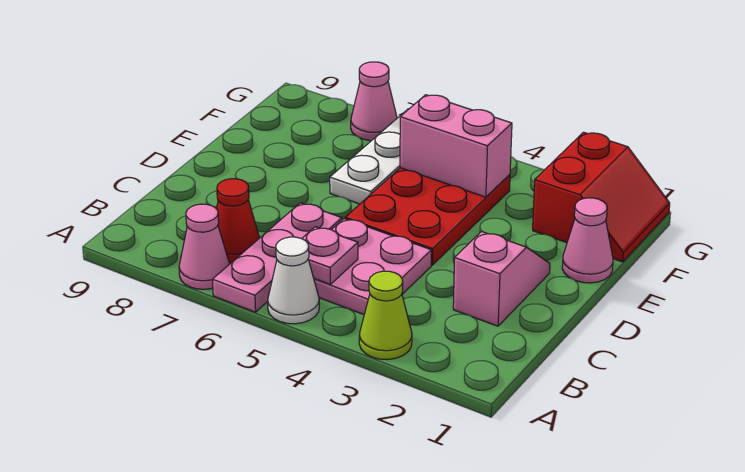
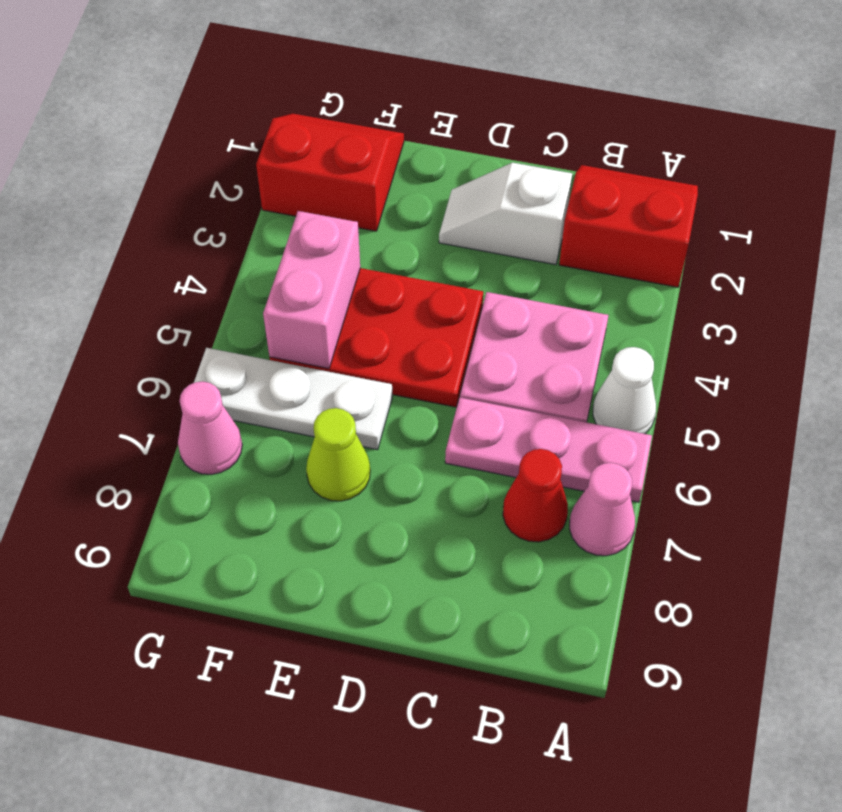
none -> red slope A1:B2 level 1 top 2
lime cone A3 level 1 -> lime cone E7 level 1
pink plate B5 level 2 -> none
pink slope C2:D2 level 1 top C -> white slope C2:D2 level 1 top C
pink cone E1 level 1 -> none

